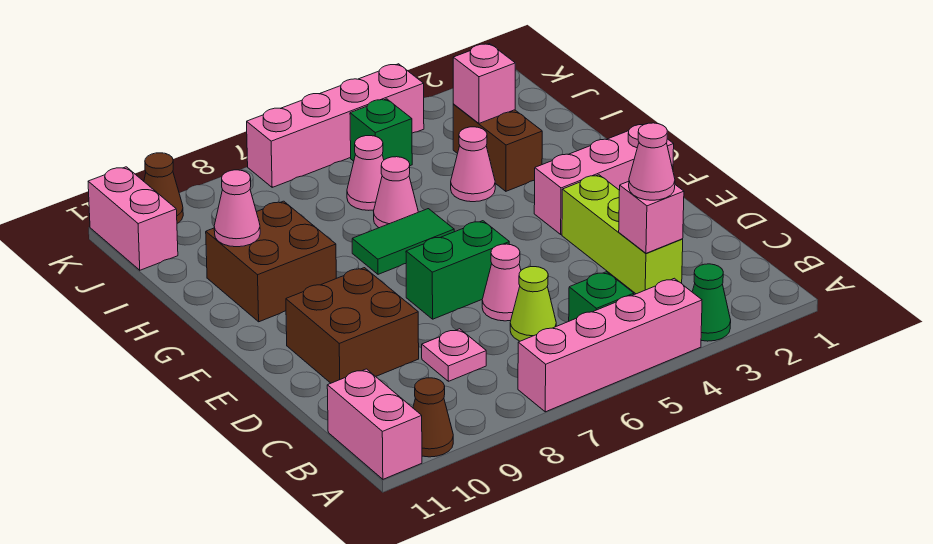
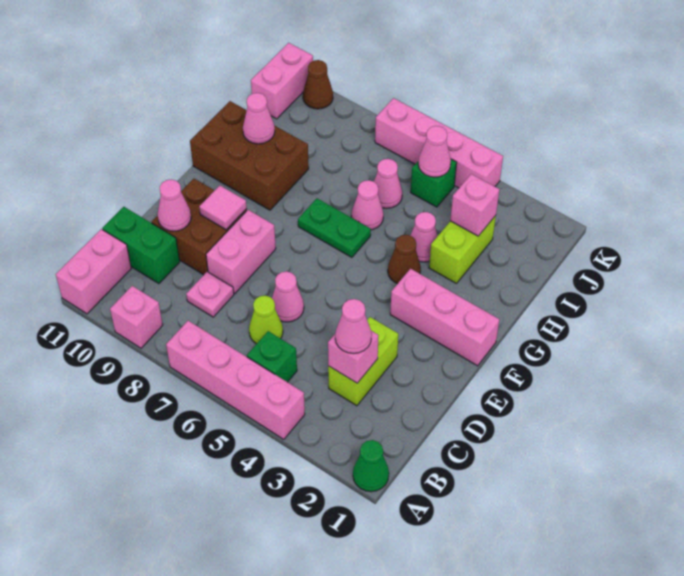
green cone A3 level 1 -> green cone A1 level 1
none -> pink brick A9 level 1
brown cone A10 level 1 -> brown cone G4 level 1
lime brick C3:E3 level 1 -> lime brick C3:D3 level 1
none -> pink brick D8:E8 level 1
none -> pink cone D10 level 2
green brick E6:E7 level 1 -> green brick C10:C11 level 1
none -> pink tile E9 level 2
green tile G6:G7 level 1 -> green plate G6:G7 level 1
brown brick G9:H10 level 1 -> brown brick G9:H11 level 1
brown brick H3:I3 level 1 -> lime brick H3:I3 level 1
none -> pink cone J5 level 2

